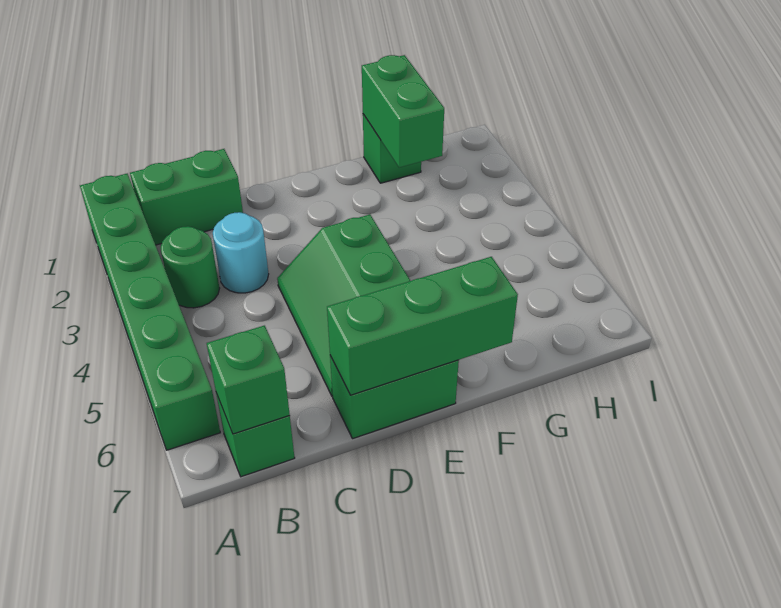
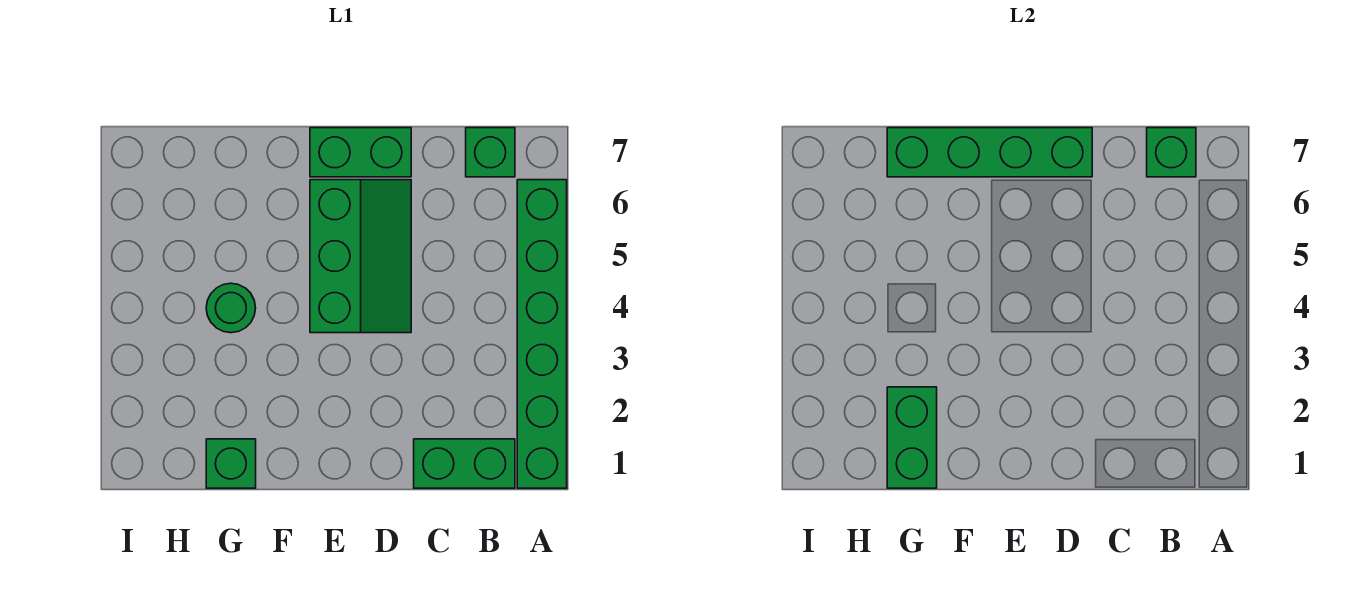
green round brick B3 level 1 -> green round brick G4 level 1
cyan round brick C3 level 1 -> none
green brick D7:F7 level 2 -> green brick D7:G7 level 2

